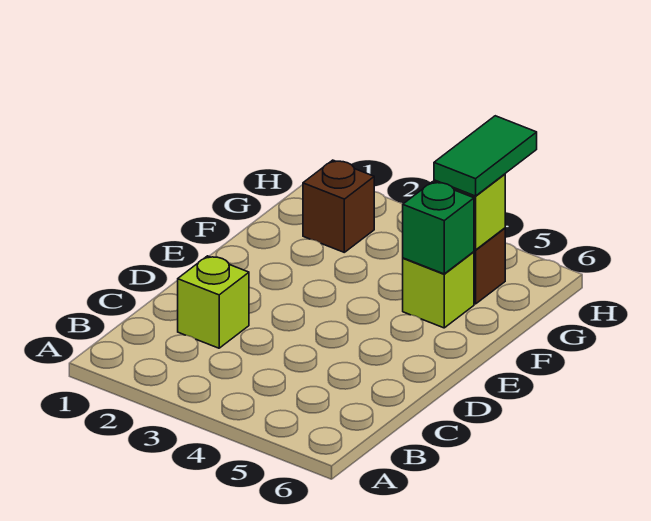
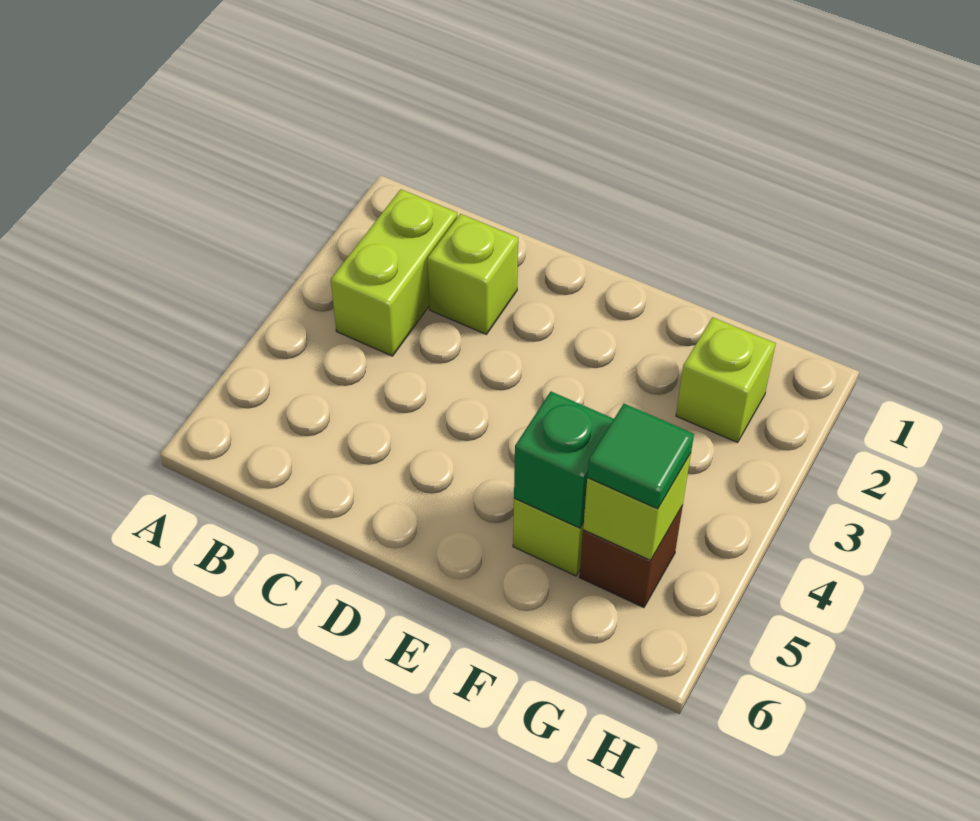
none -> lime brick B2:B3 level 1
brown brick G2 level 1 -> lime brick G2 level 1
green tile G5:H5 level 3 -> green tile G5 level 3

